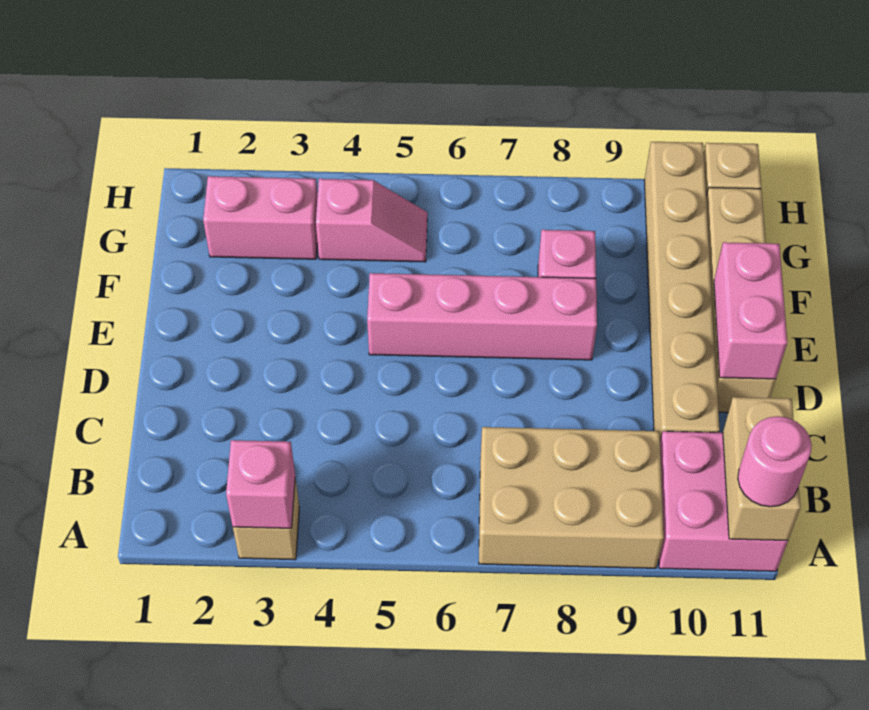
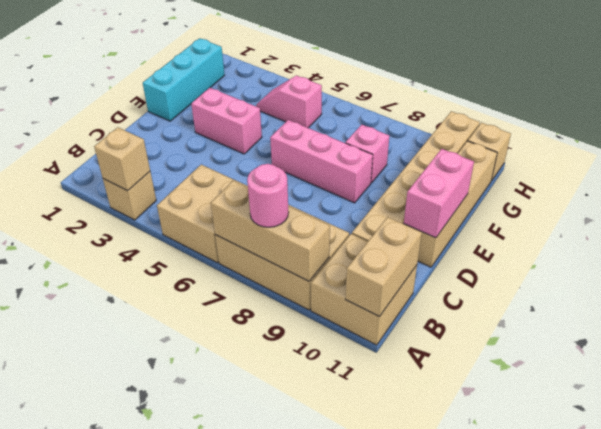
pink brick A3 level 2 -> tan brick A3 level 2
none -> tan brick A5:B6 level 1
none -> tan brick A7:A9 level 2
pink brick A10:B11 level 1 -> tan brick A10:B11 level 1
pink round brick A11 level 3 -> pink round brick A8 level 3
none -> cyan brick E1:G1 level 1
pink brick E5:E8 level 1 -> pink brick E6:E8 level 1
pink brick G2:G3 level 1 -> pink brick E3:E4 level 1
pink slope G4:G5 level 1 top 4 -> pink slope G4:G5 level 1 top 5

